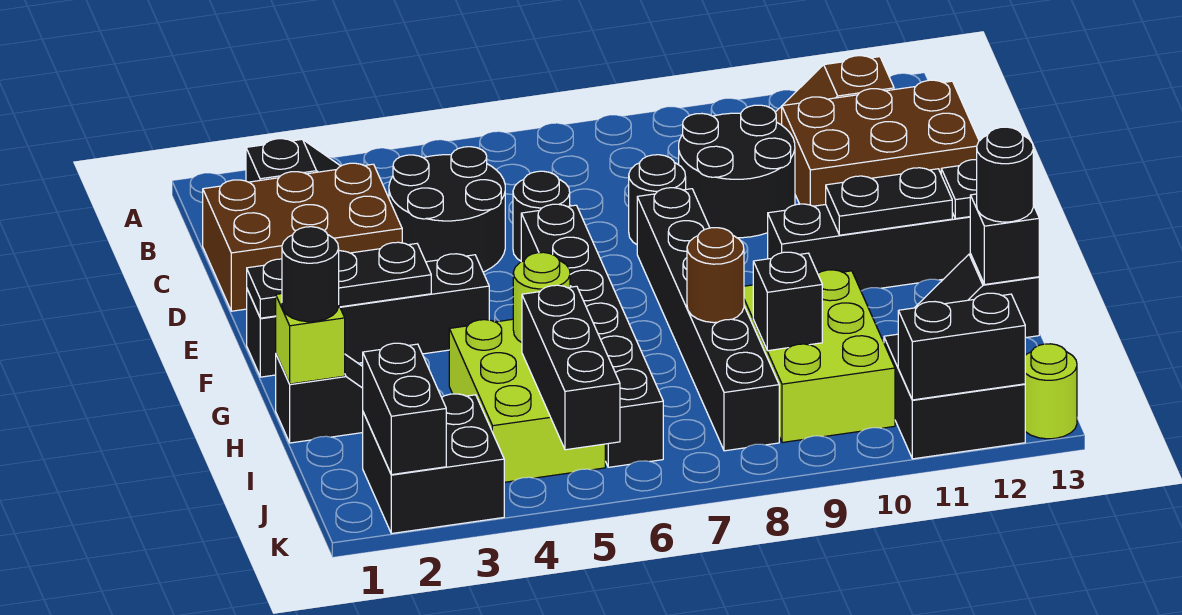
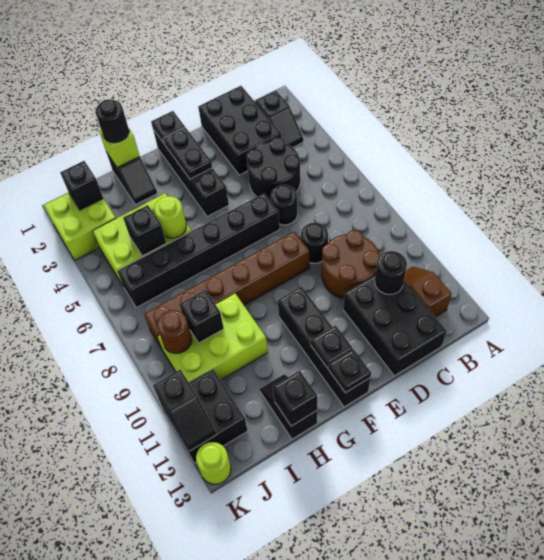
brown brick C1:D3 level 1 -> black brick C1:D3 level 1
black round brick C9:D10 level 1 -> brown round brick C9:D10 level 1
brown brick C11:D13 level 1 -> black brick C11:D13 level 1
black brick E8:J8 level 1 -> brown brick E8:J8 level 1
black plate F11:F12 level 2 -> black plate F12 level 2
brown round brick H8 level 2 -> brown round brick J9 level 2
black round brick H13 level 3 -> black round brick C11 level 2
black brick I5:K5 level 2 -> black brick I5 level 2
black brick J2:K3 level 1 -> lime brick J2:K3 level 1
black brick J2:K2 level 2 -> black brick J2 level 2
black brick K11:K12 level 2 -> black slope K11:K12 level 2 top 11

